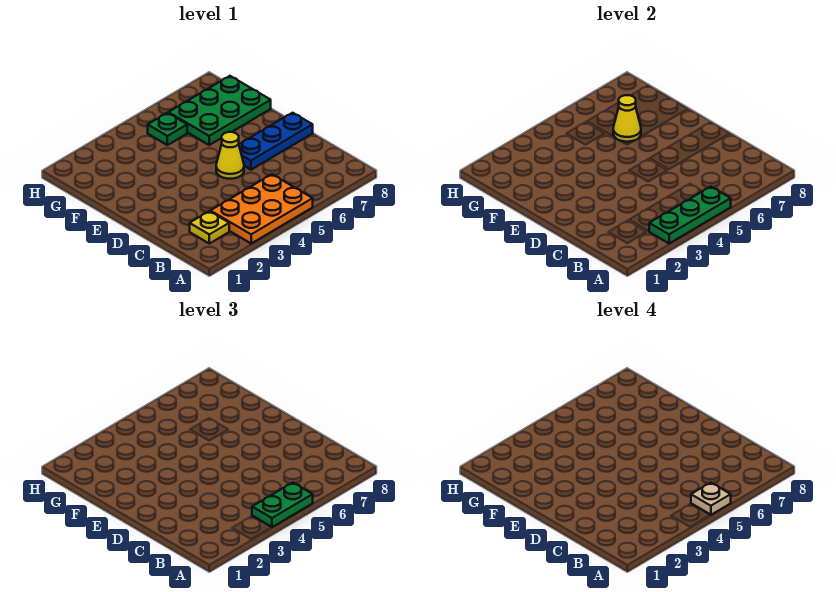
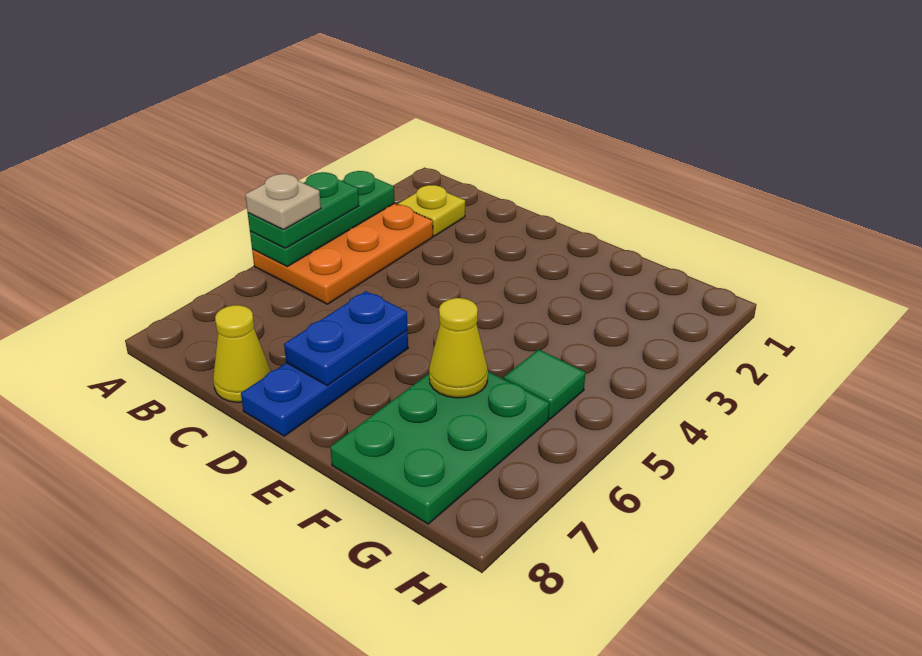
yellow cone D5 level 1 -> yellow cone C8 level 1
none -> blue plate D6:D7 level 2
green plate G5 level 1 -> green tile G5 level 1

